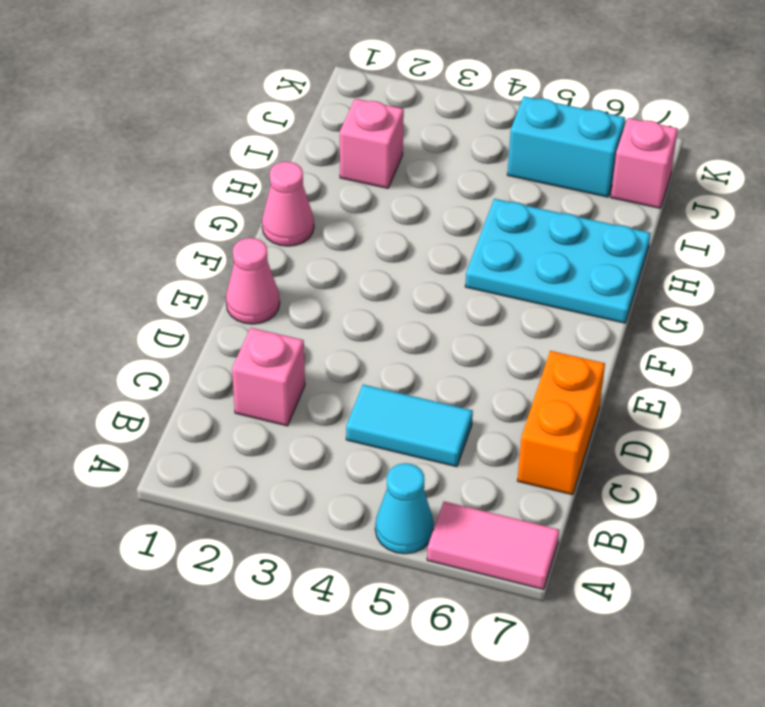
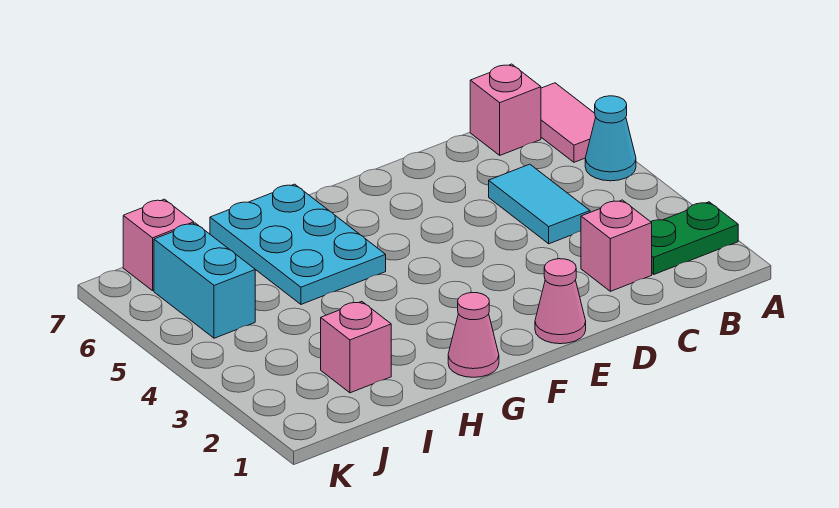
none -> green plate A2:B2 level 1
none -> pink brick B7 level 1
orange brick C7:D7 level 1 -> none

